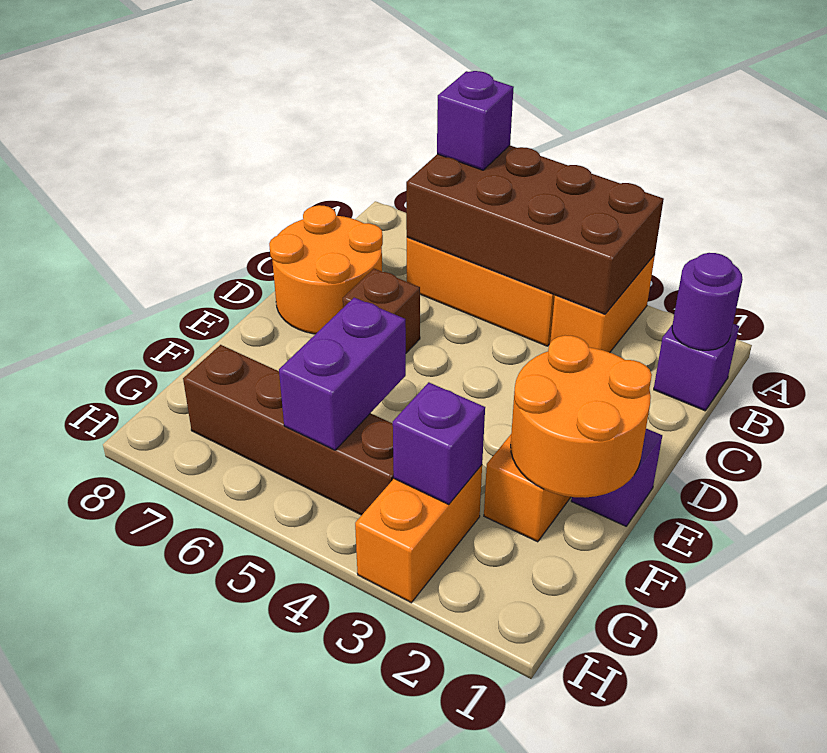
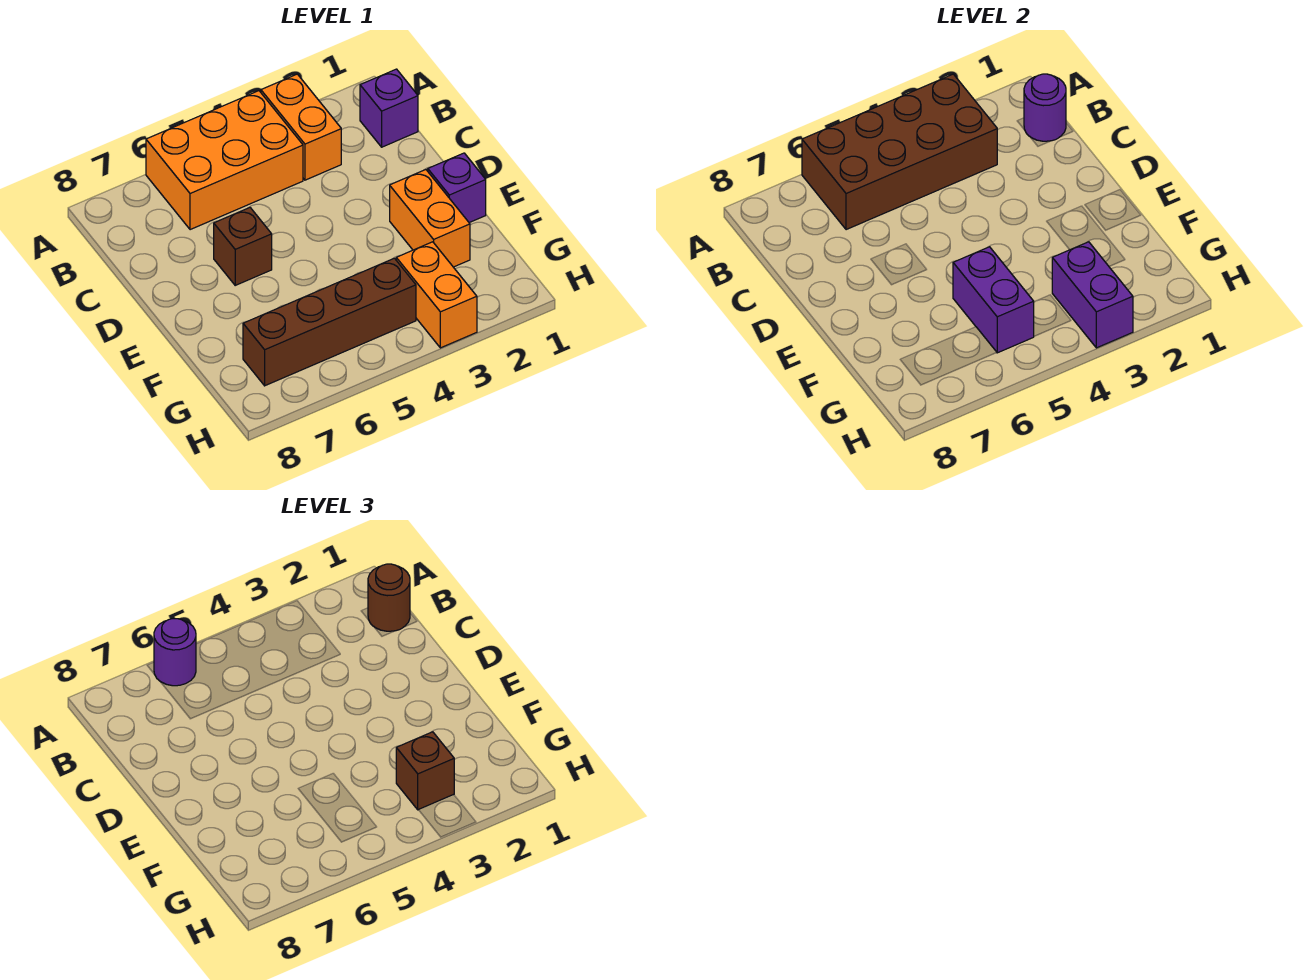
purple brick A6 level 3 -> purple round brick A6 level 3
none -> brown round brick B1 level 3
orange round brick C7:D8 level 1 -> none
orange round brick E1:F2 level 2 -> none
purple brick G3 level 2 -> purple brick G3:H3 level 2
none -> brown brick G3 level 3

